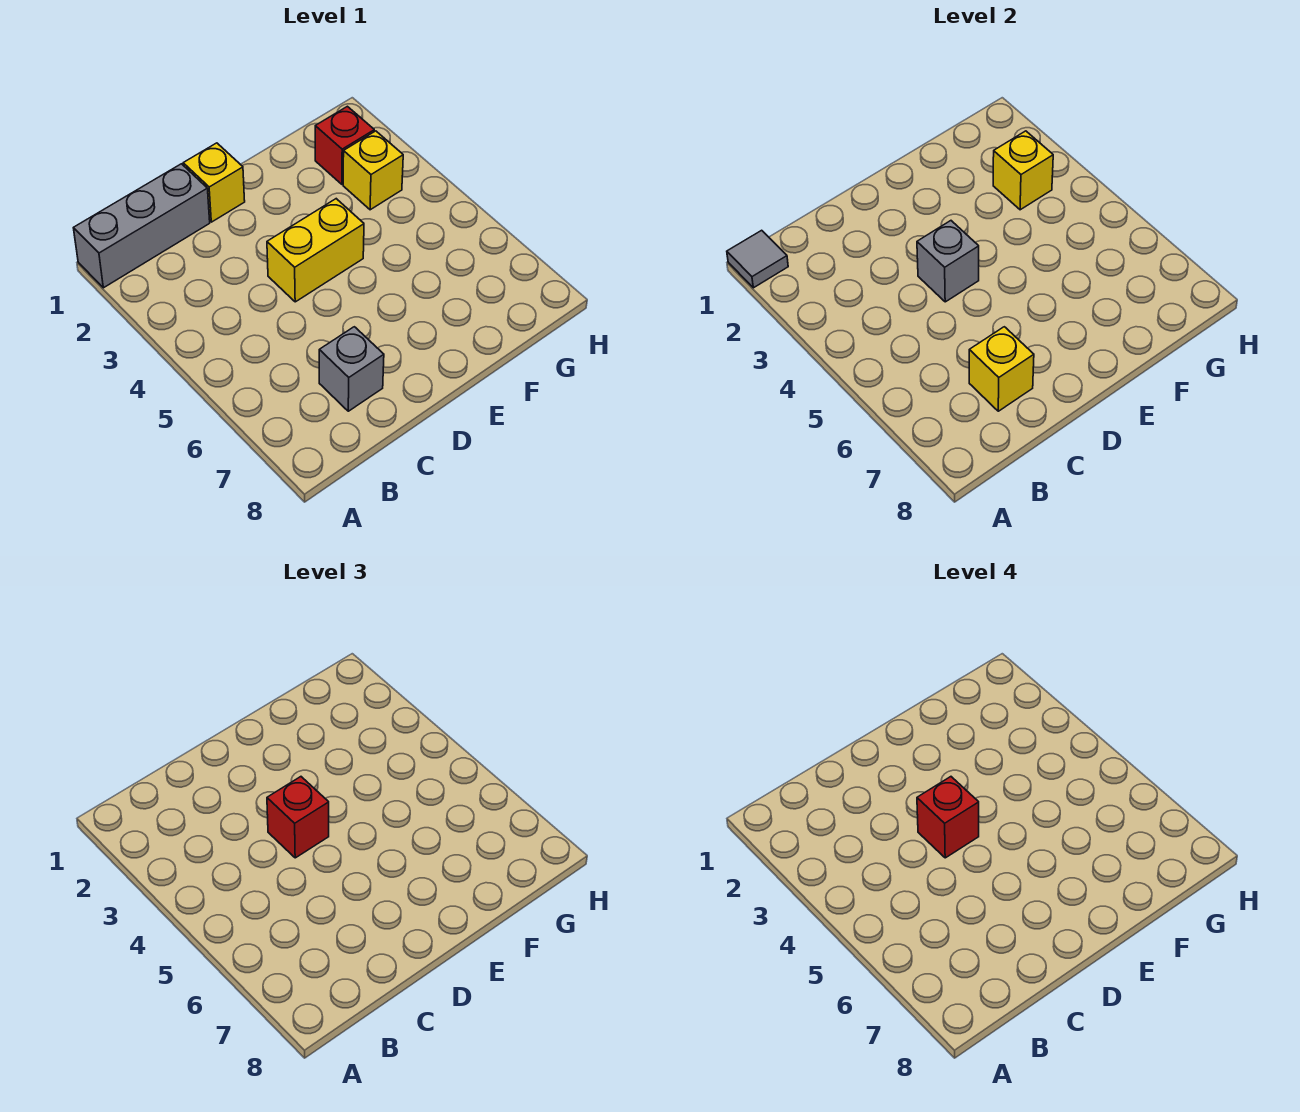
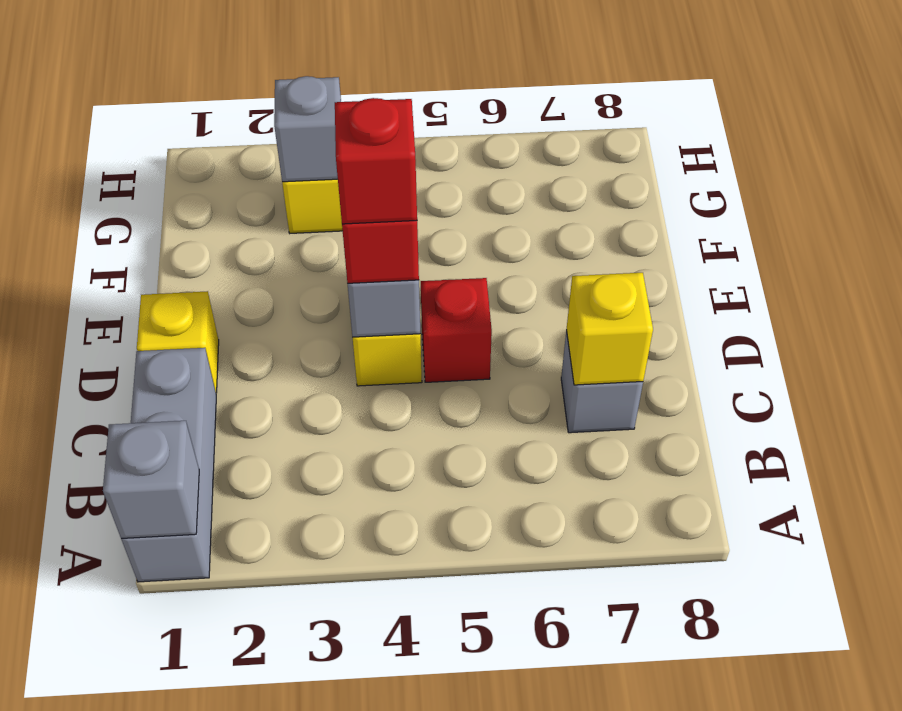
grey tile A1 level 2 -> grey brick A1 level 2
red brick G2 level 1 -> red brick D5 level 1
yellow brick G3 level 2 -> grey brick G3 level 2

